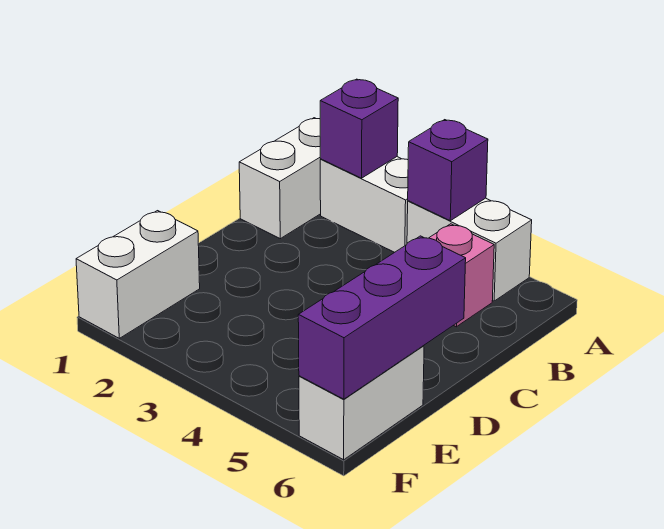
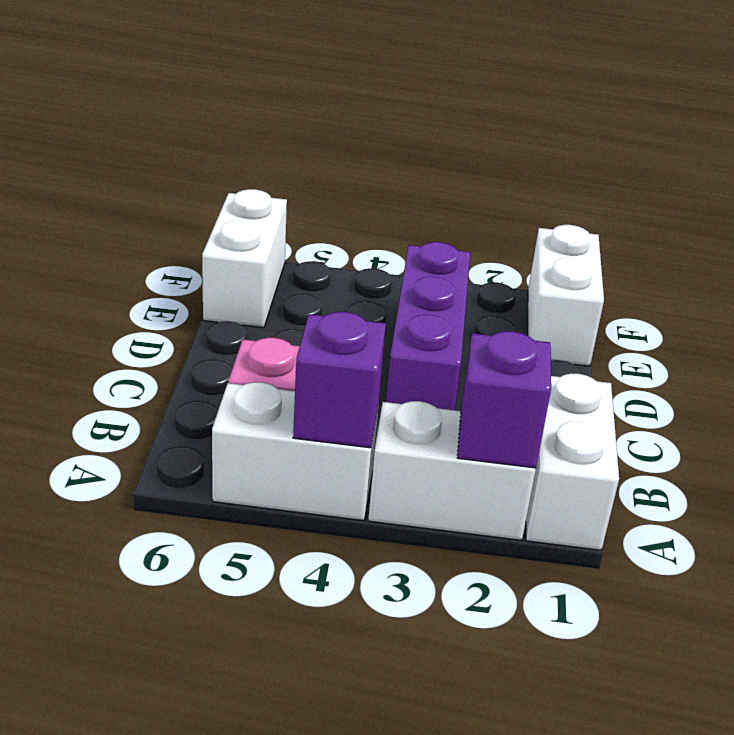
purple brick D6:F6 level 2 -> purple brick C3:E3 level 1

